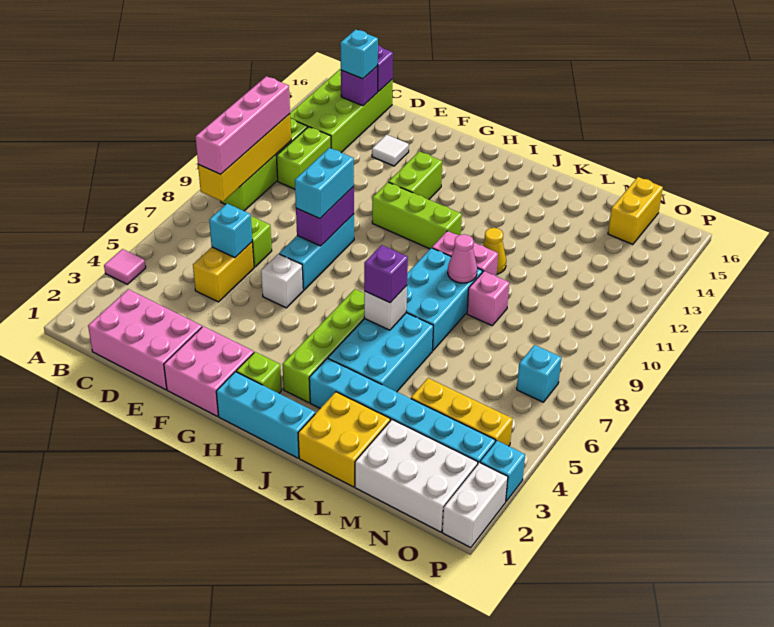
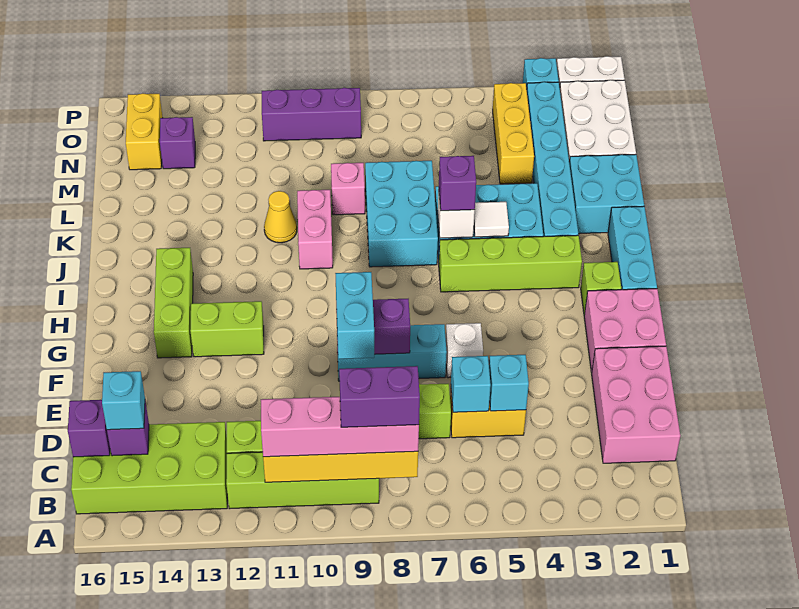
pink tile A4 level 1 -> none
none -> purple brick B8:B9 level 4
white tile E14 level 1 -> white tile J5 level 2
cyan brick F8:F9 level 3 -> cyan brick E9:F9 level 3
lime brick G11:I11 level 1 -> lime brick G14:I14 level 1
cyan brick J7:K9 level 1 -> cyan brick J7:L8 level 1
yellow brick K1:L2 level 1 -> cyan brick K1:L2 level 1
pink cone K9 level 2 -> none
none -> purple brick N14 level 1
yellow brick N15:N16 level 1 -> yellow brick N15:O15 level 1
cyan brick O7 level 1 -> cyan brick D5 level 2
none -> purple brick O9:O11 level 1

